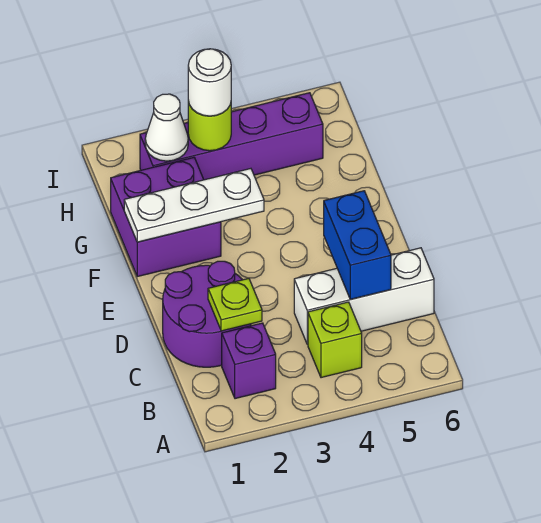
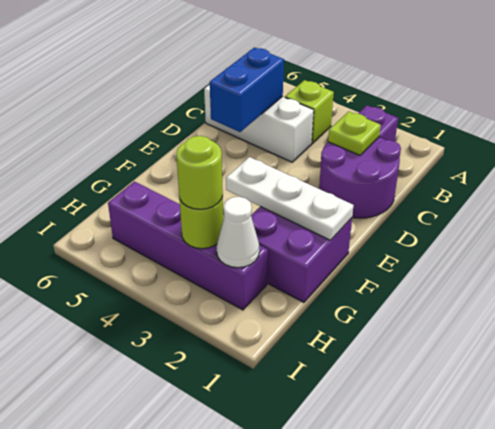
white round brick H3 level 3 -> lime round brick H3 level 3

